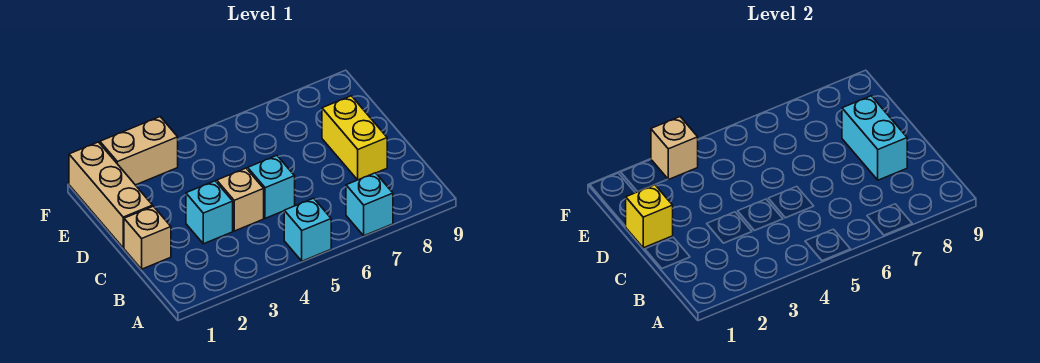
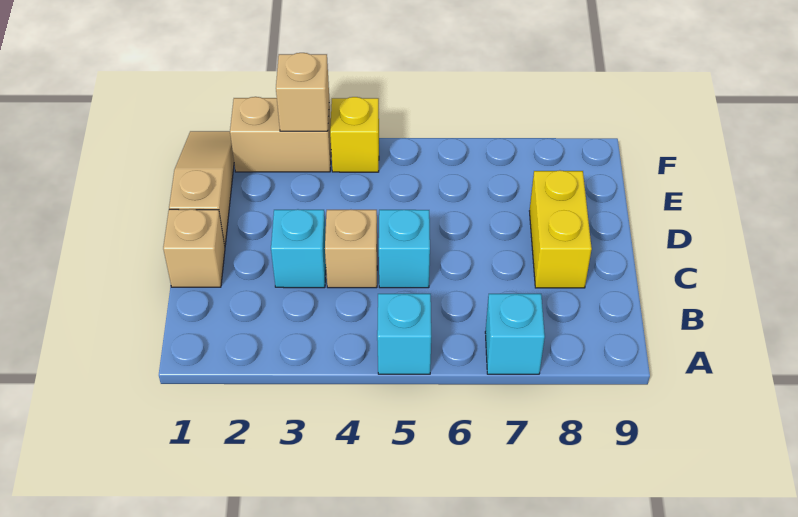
cyan brick C8:D8 level 2 -> none
tan brick D1:F1 level 1 -> tan slope D1:F1 level 1 top D
yellow brick D1 level 2 -> yellow brick F4 level 1

